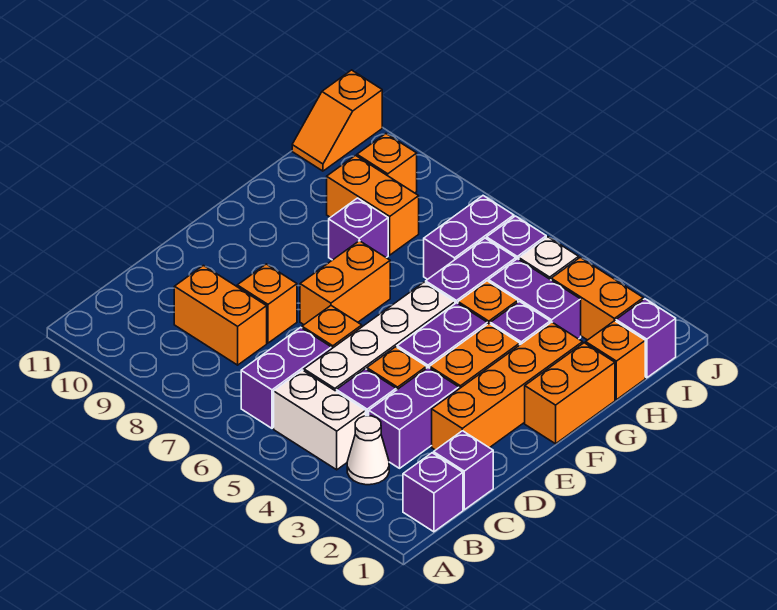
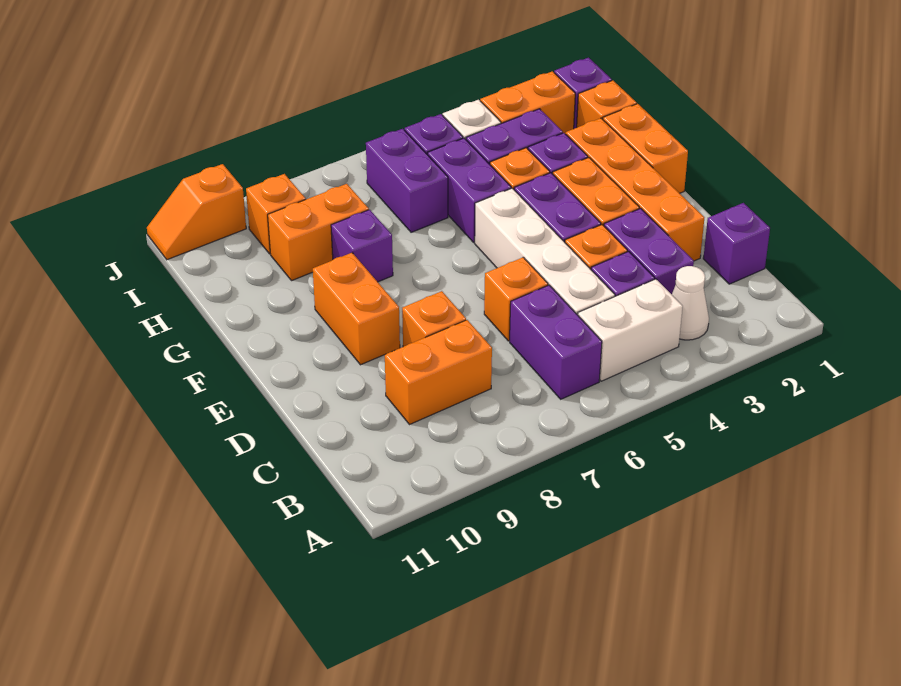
purple brick B1 level 1 -> none
orange brick E7:F7 level 1 -> orange brick E9:F9 level 1
orange slope I11:J11 level 1 top J -> orange slope J10:J11 level 1 top 10

